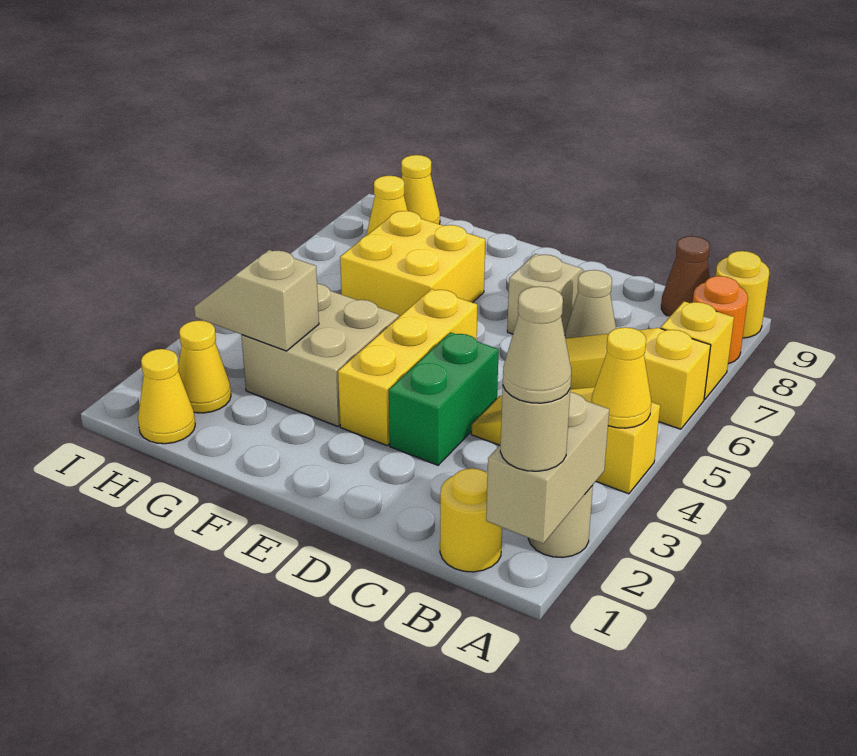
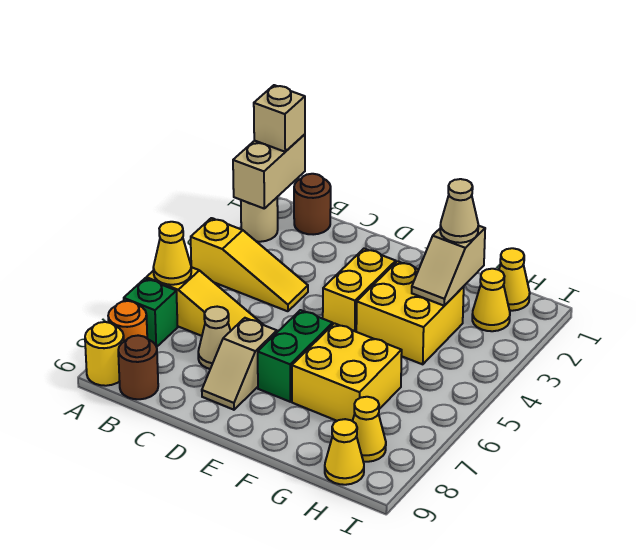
tan round brick A1 level 3 -> tan brick A1 level 3
tan cone A1 level 4 -> tan cone G2 level 3
yellow cone A4 level 2 -> yellow cone A6 level 2
yellow brick A7 level 1 -> green brick A7 level 1
yellow round brick B1 level 1 -> brown round brick B1 level 1
brown cone B9 level 1 -> brown round brick B9 level 1
green brick D3:D4 level 1 -> green brick E6:E7 level 1
yellow brick E3:E5 level 1 -> yellow brick E3:E4 level 1
tan brick F3:G4 level 1 -> yellow brick F3:G4 level 1
tan slope G3:H3 level 2 top G -> tan slope G2:G3 level 2 top 2

